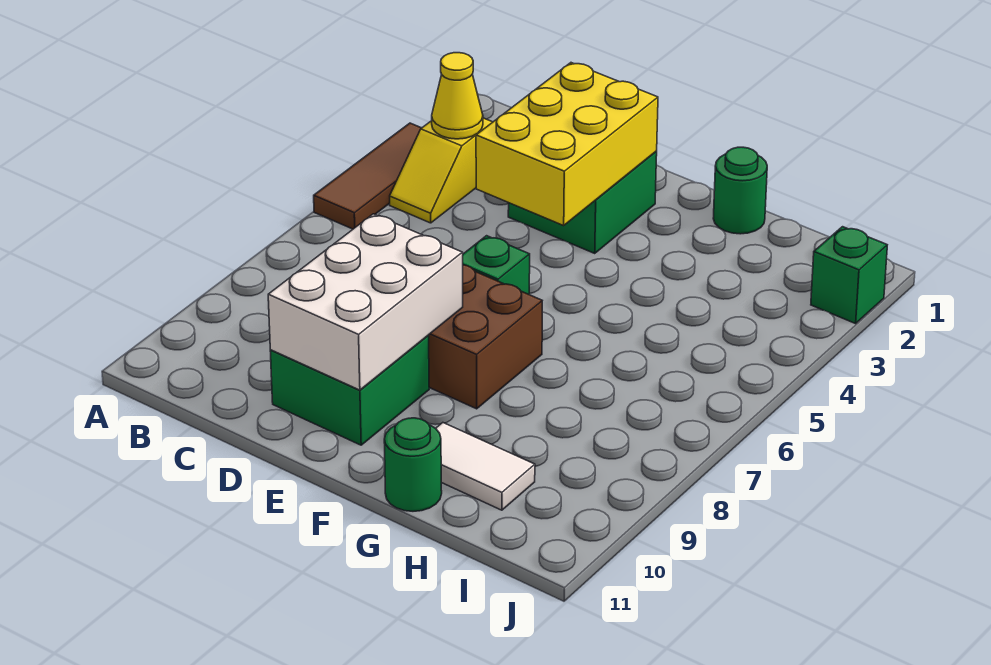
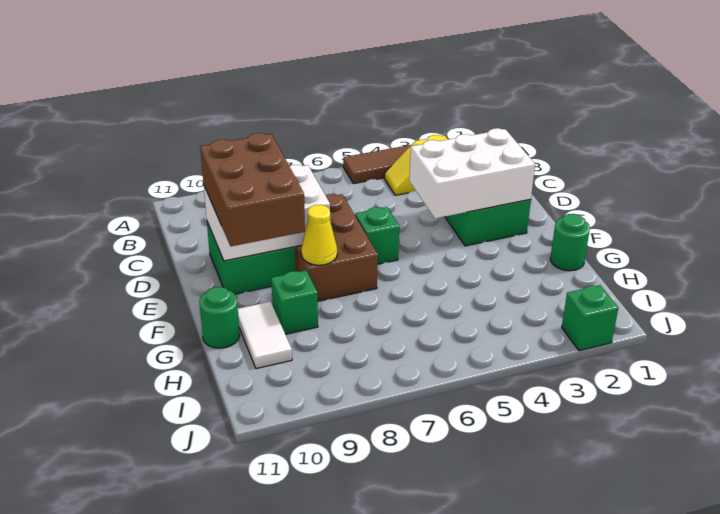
yellow cone B3 level 2 -> yellow cone F8 level 2
yellow brick D2:E4 level 2 -> white brick D2:E4 level 2
none -> brown brick D9:F10 level 3
none -> green brick G9 level 1

